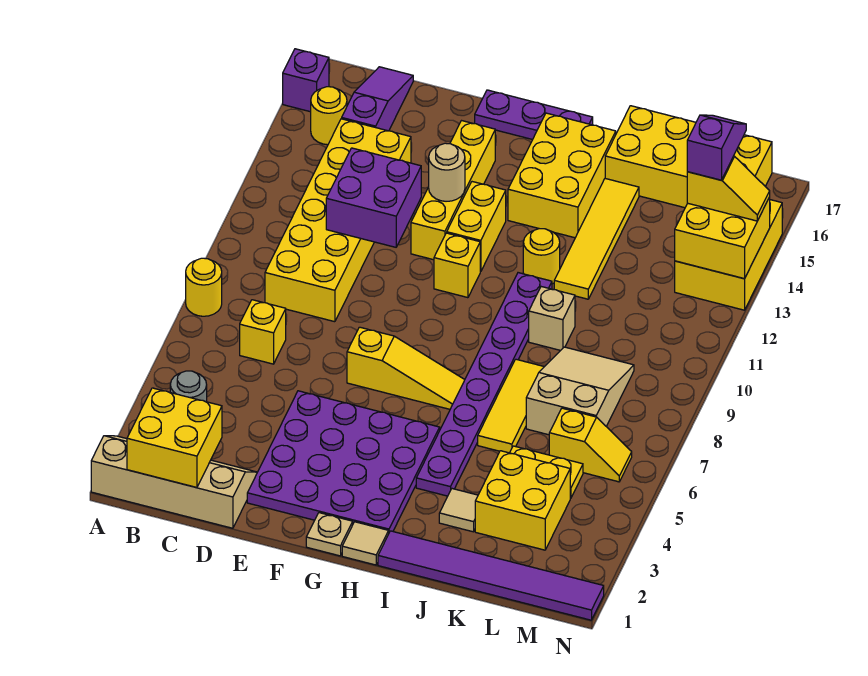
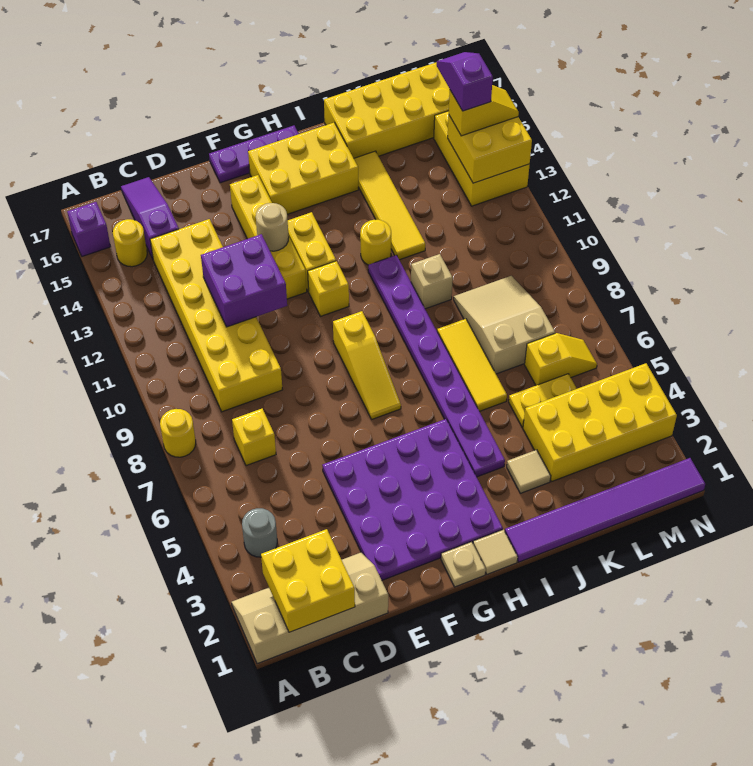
yellow slope F7:H7 level 1 top F -> yellow slope G7:G9 level 1 top 9
yellow brick H14:I16 level 1 -> yellow brick G15:I16 level 1
yellow brick K3:L4 level 1 -> yellow brick K3:N4 level 1

